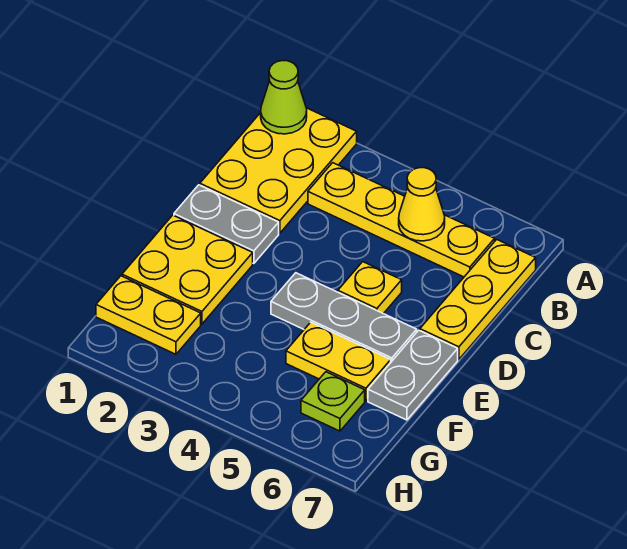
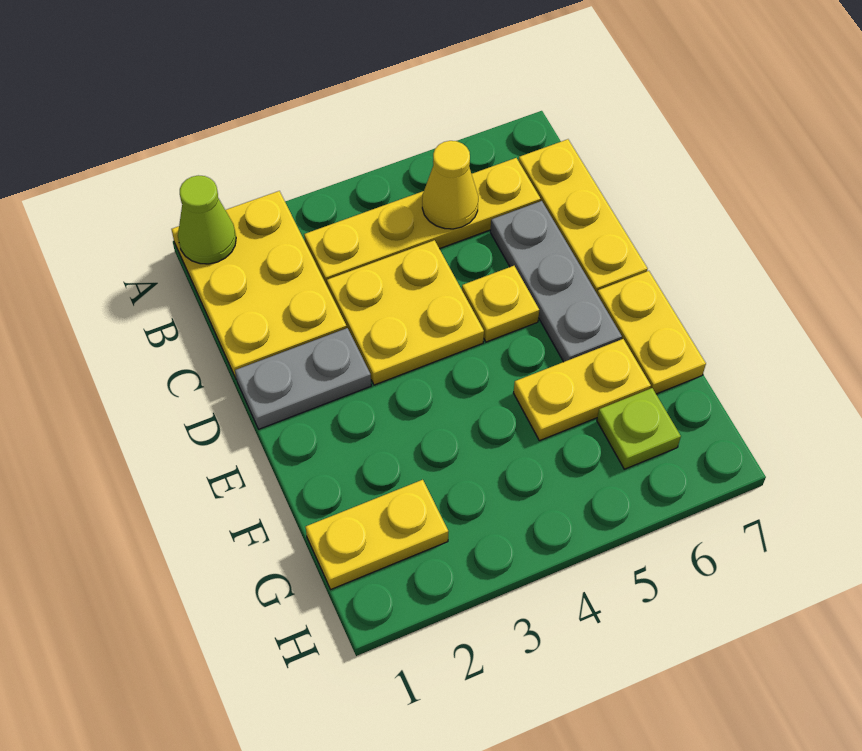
yellow plate E1:F2 level 1 -> yellow plate C3:D4 level 1
grey plate E4:E6 level 1 -> grey plate C6:E6 level 1
grey plate E7:F7 level 1 -> yellow plate E7:F7 level 1

